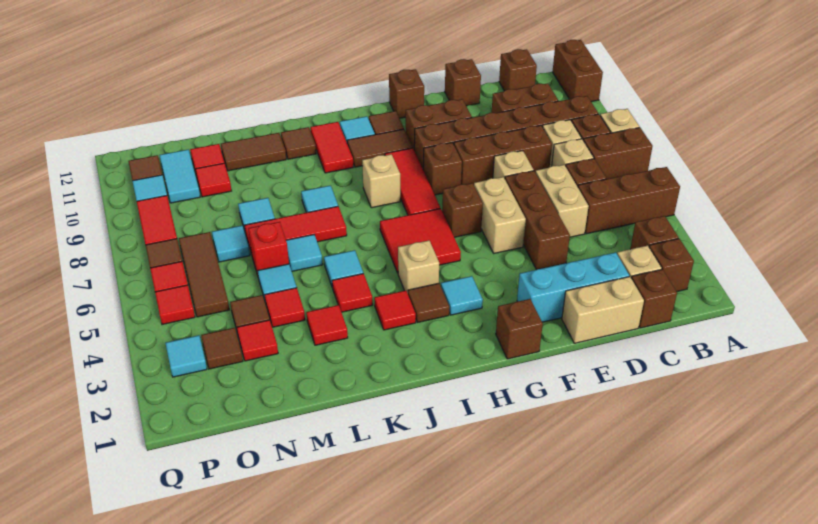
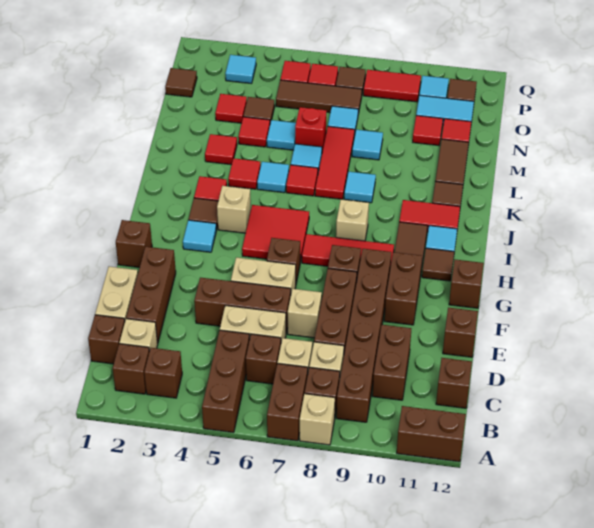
cyan brick D2:F2 level 1 -> brown brick D2:F2 level 1
none -> red tile K6 level 1
brown tile O3 level 1 -> brown tile O1 level 1

